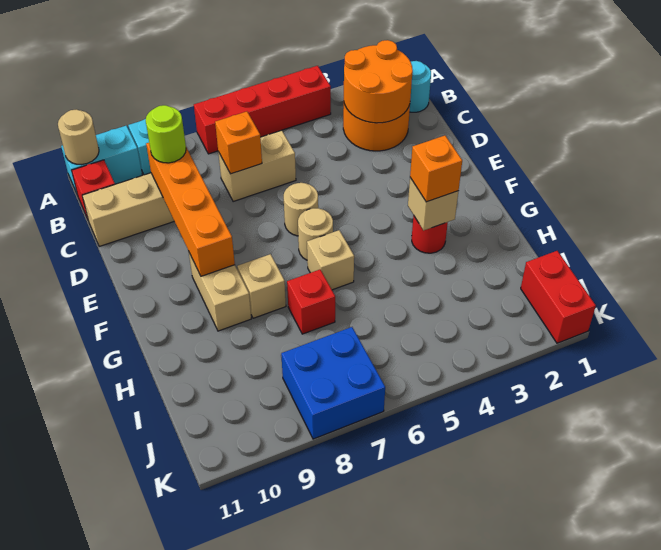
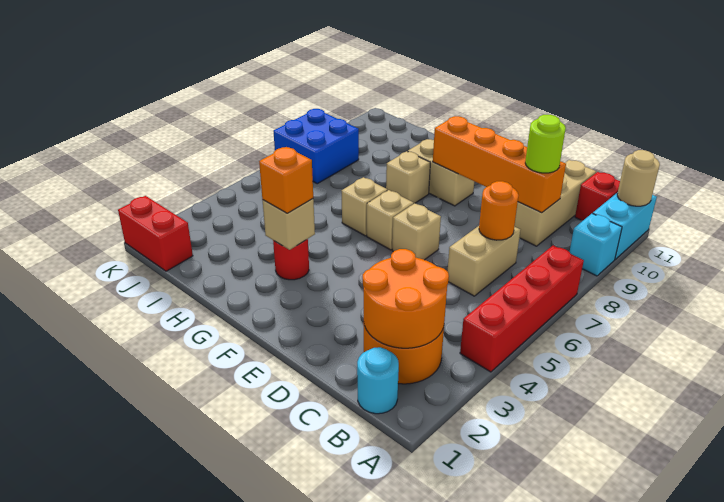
orange brick C7 level 2 -> orange round brick C7 level 2
tan round brick E6 level 1 -> tan brick E6 level 1
tan round brick F6 level 1 -> tan brick F6 level 1
red brick H7 level 1 -> none

